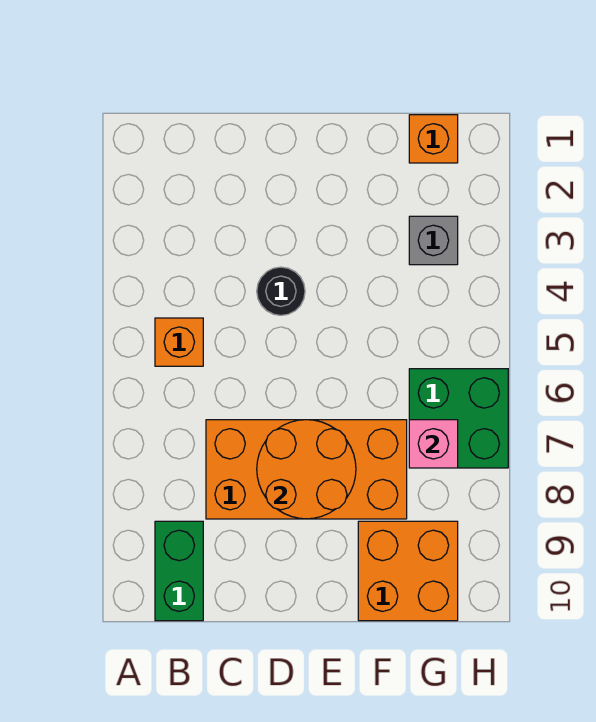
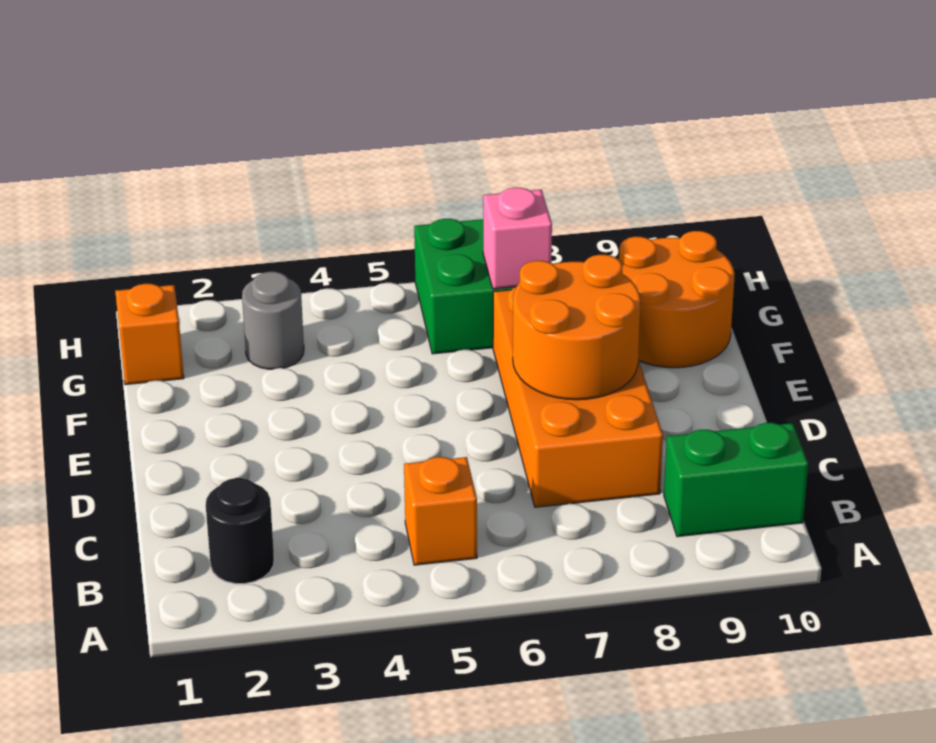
black round brick D4 level 1 -> black round brick B2 level 1
orange brick F9:G10 level 1 -> orange round brick F9:G10 level 1
grey brick G3 level 1 -> grey round brick G3 level 1

